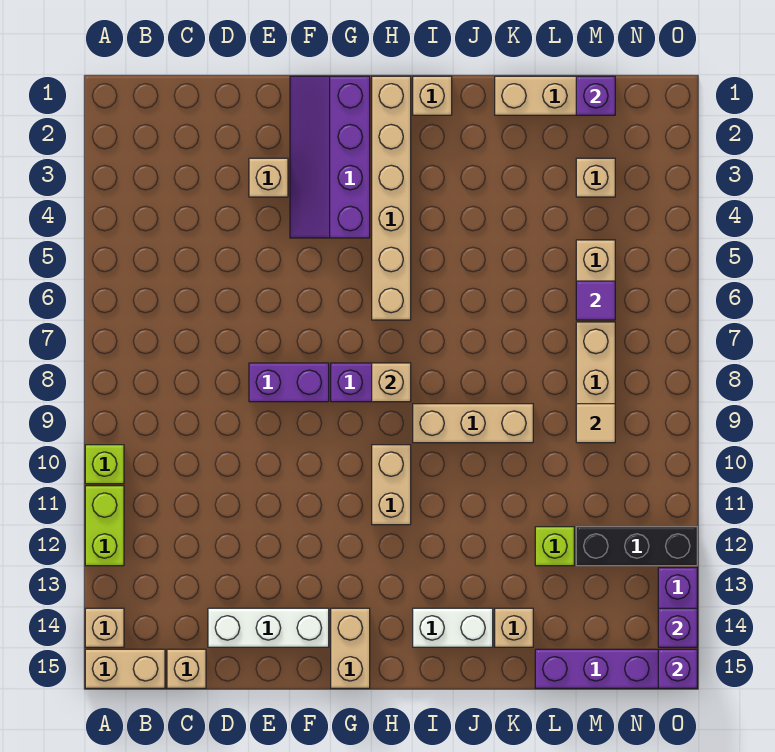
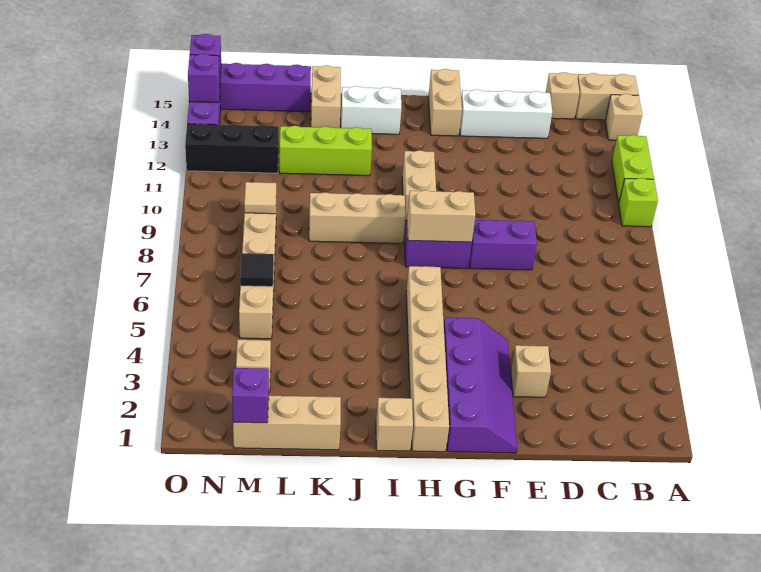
tan brick H8 level 2 -> tan brick G8:H8 level 2
tan brick K14 level 1 -> tan brick K14:K15 level 1
lime brick L12 level 1 -> lime brick J12:L12 level 1
purple tile M6 level 2 -> black tile M6 level 2

